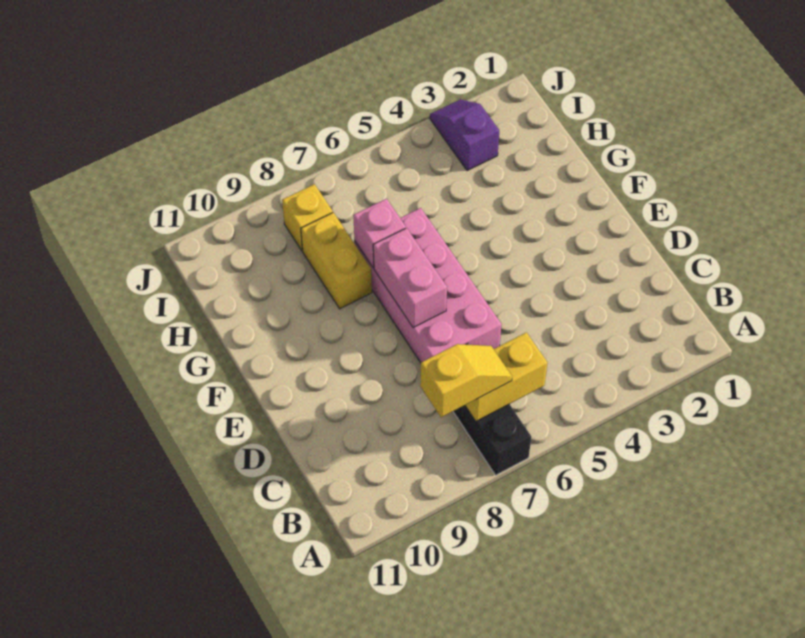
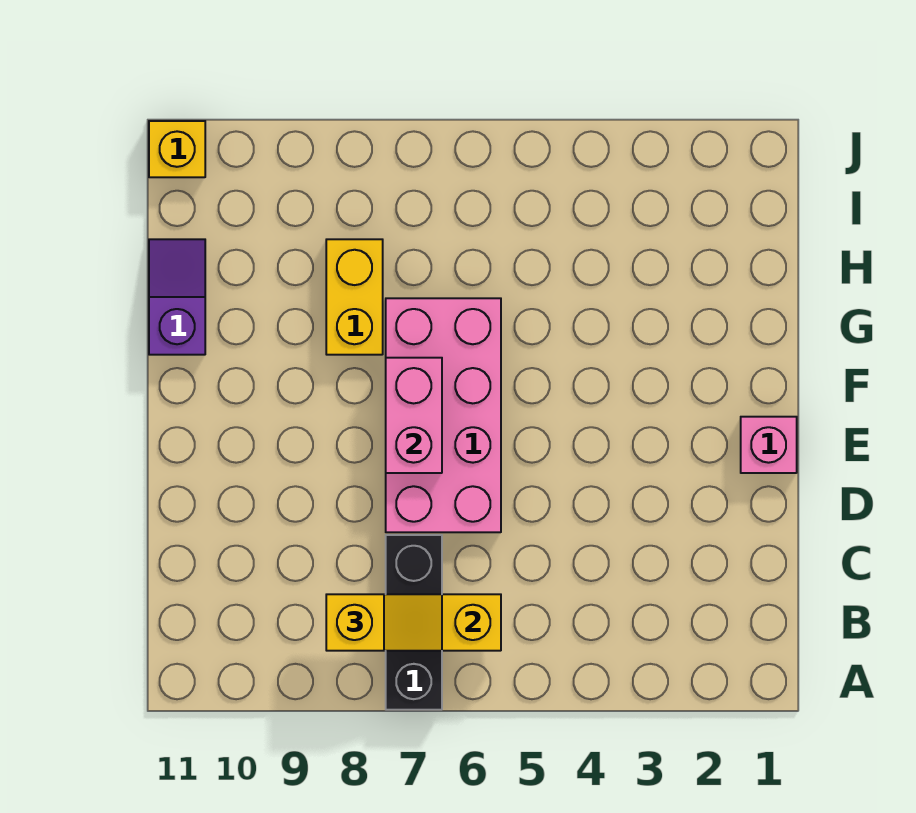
pink brick G7 level 2 -> pink brick E1 level 1
purple slope I3:J3 level 1 top I -> purple slope G11:H11 level 1 top G
yellow brick I8 level 1 -> yellow brick J11 level 1

